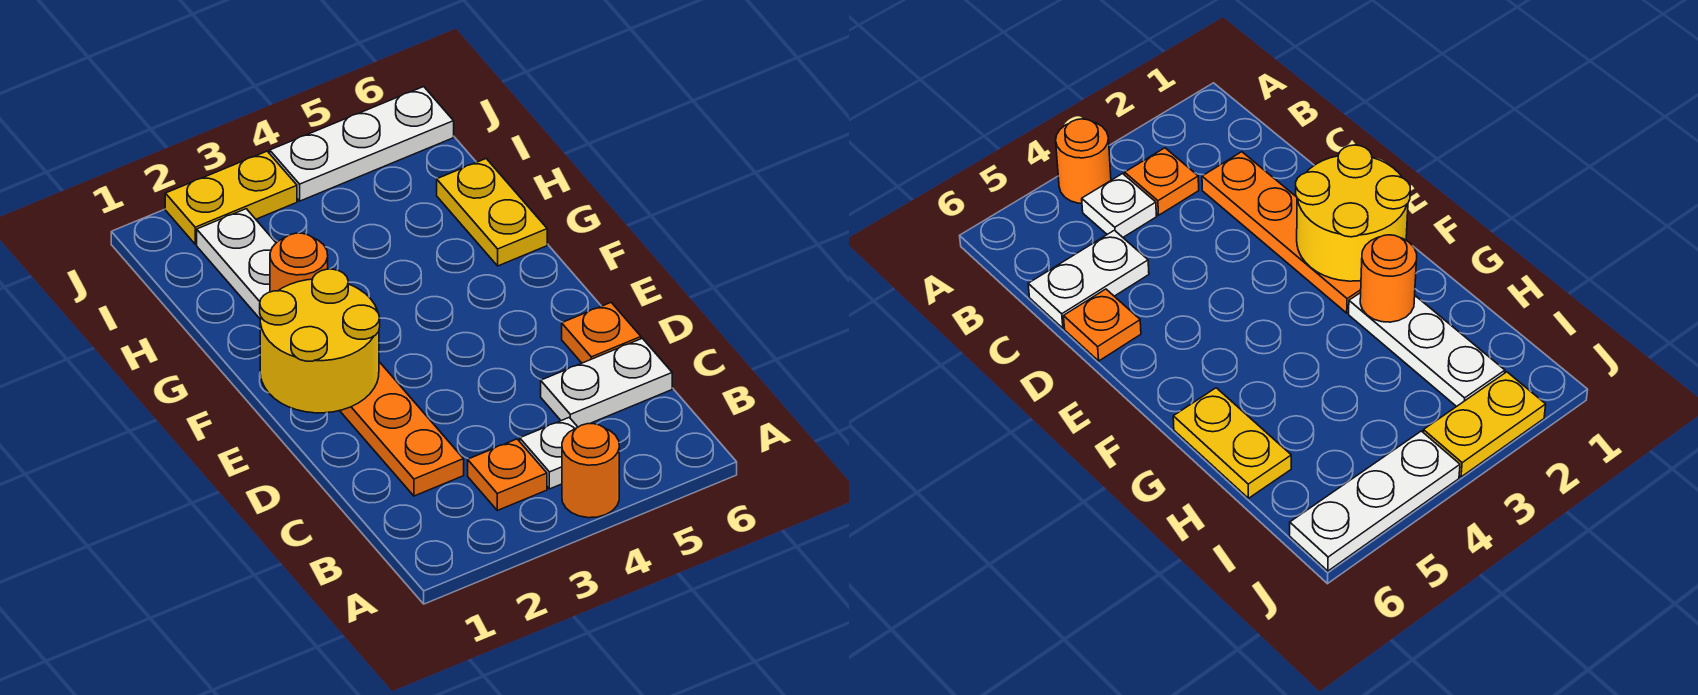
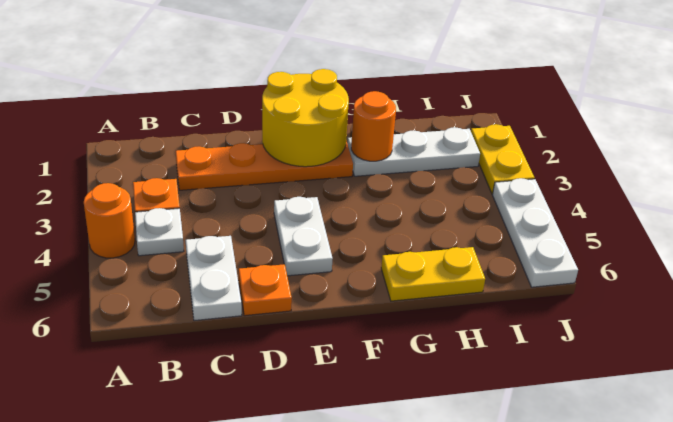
none -> white plate E4:E5 level 1

